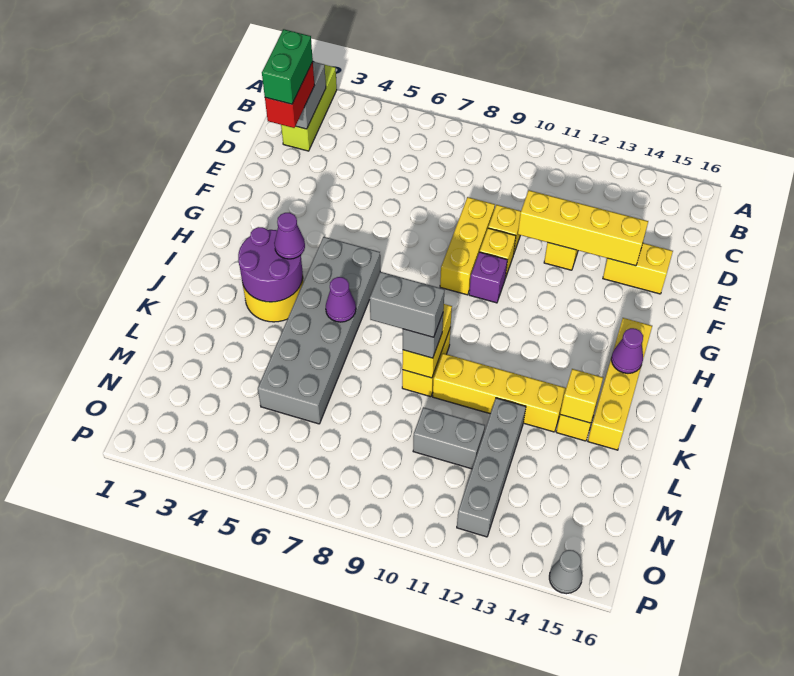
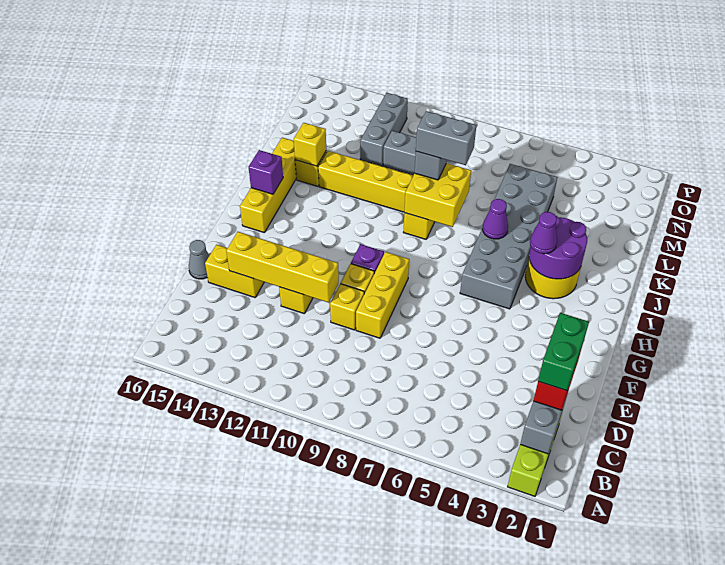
purple cone I15 level 2 -> purple brick I15 level 2
yellow brick J9:K9 level 2 -> yellow brick J8:K9 level 2
grey brick L12:O12 level 1 -> grey brick M12:O12 level 1
grey cone P15 level 1 -> grey cone E16 level 1

